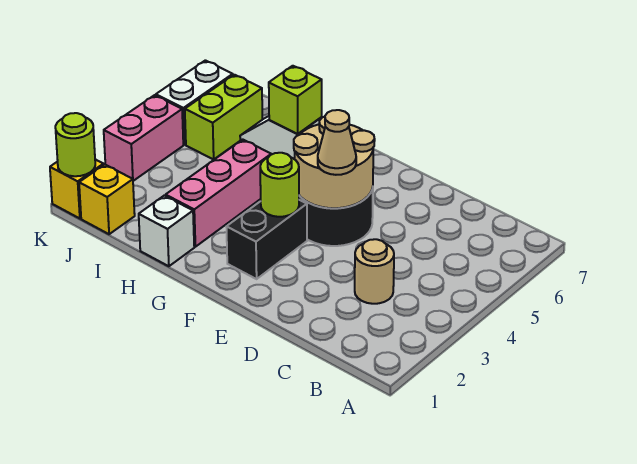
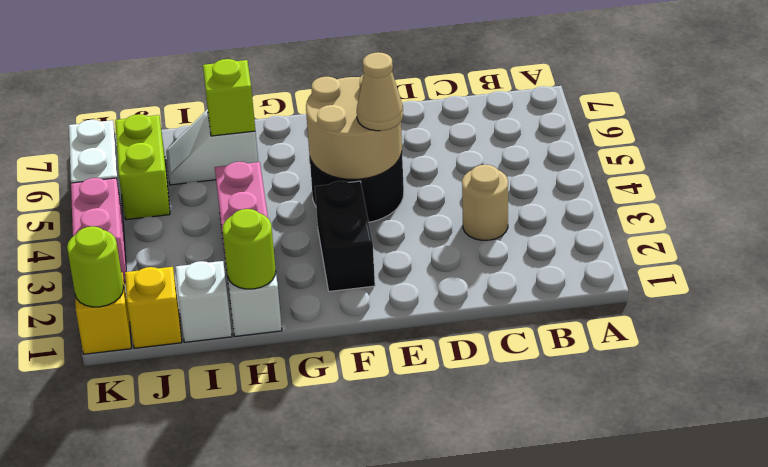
lime round brick F3 level 2 -> lime round brick H1 level 2
none -> white brick I1 level 1

